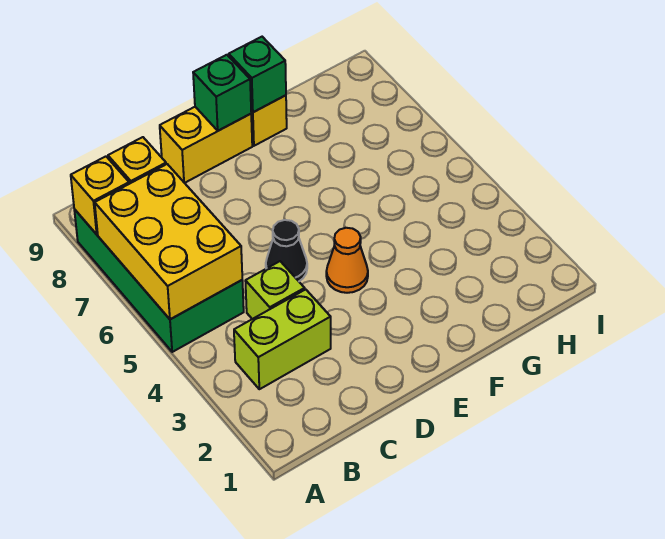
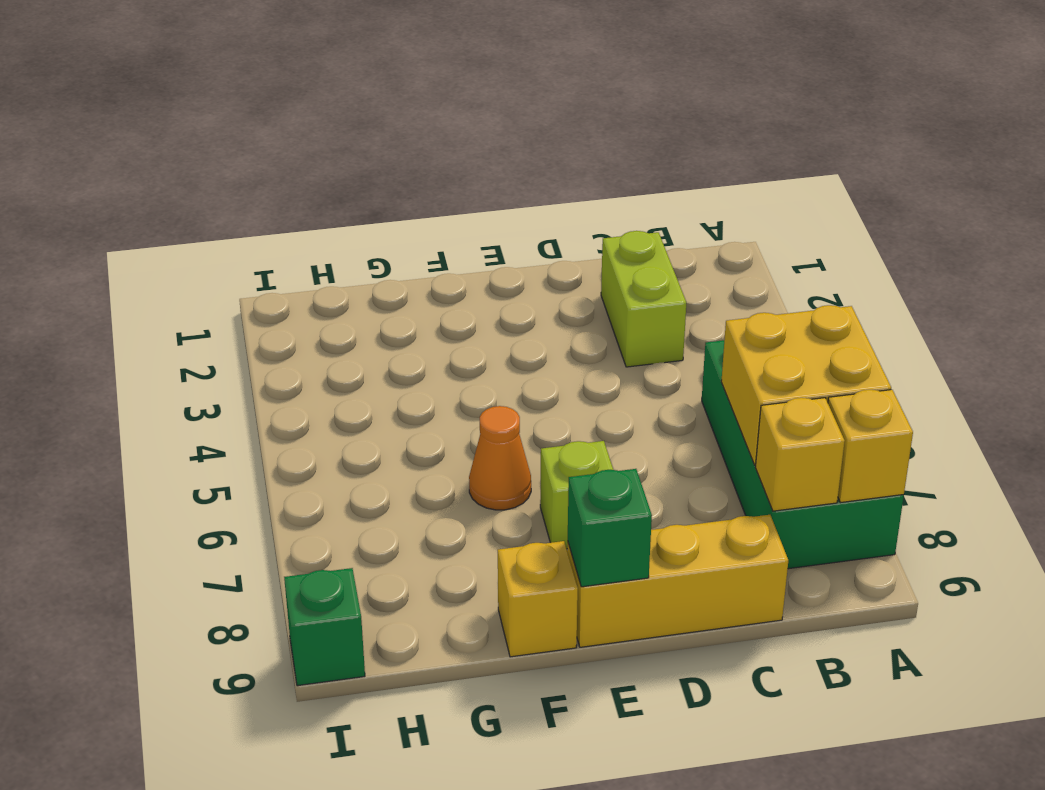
yellow brick A5:B7 level 2 -> yellow brick A6:B7 level 2
lime brick B3:C3 level 1 -> lime brick C2:C3 level 1
lime brick C4 level 1 -> lime brick E7 level 1
black cone D5 level 1 -> none
yellow brick D9:E9 level 1 -> yellow brick C9:E9 level 1
orange cone E4 level 1 -> orange cone F6 level 1
green brick F9 level 2 -> green brick I9 level 1

